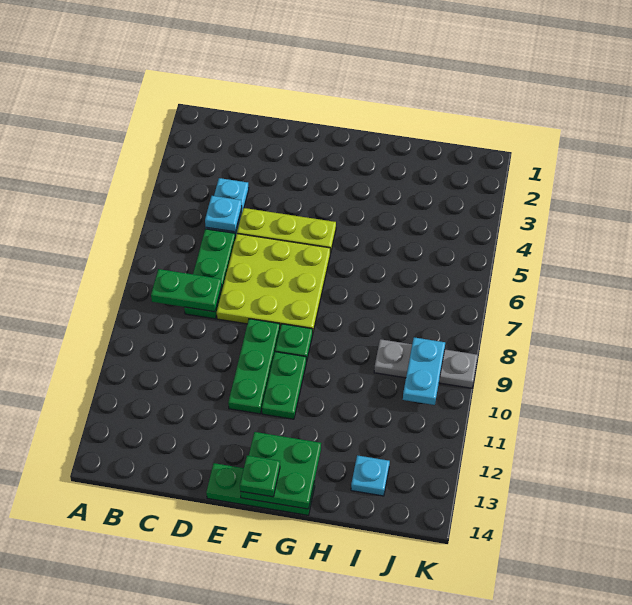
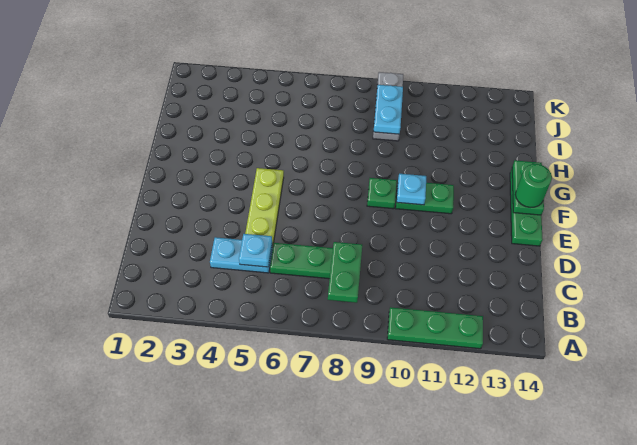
lime plate D6:F8 level 1 -> none
green plate E9:E11 level 1 -> green plate A10:A12 level 1
green plate F13:G14 level 2 -> green plate F14:G14 level 2
green plate F14 level 3 -> green round brick F14 level 3
cyan plate I13 level 1 -> cyan plate F10 level 2
cyan plate J9:J10 level 2 -> cyan plate I9:J9 level 2

